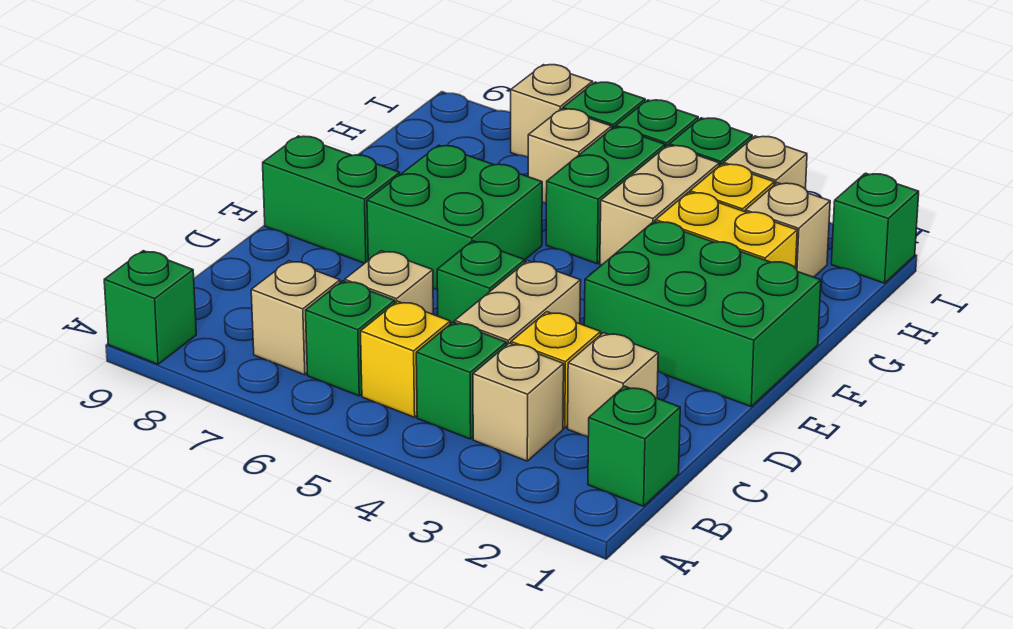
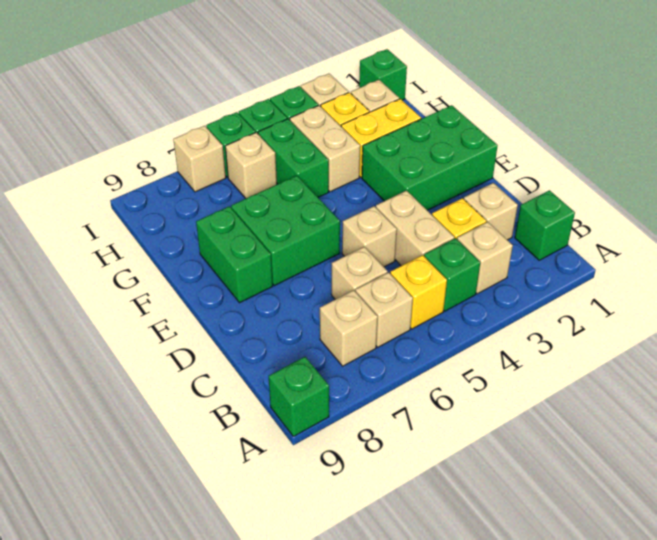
green brick B6 level 1 -> tan brick B6 level 1
green brick D5 level 1 -> tan brick D5 level 1
green brick E8:E9 level 1 -> green brick E8:F8 level 1

